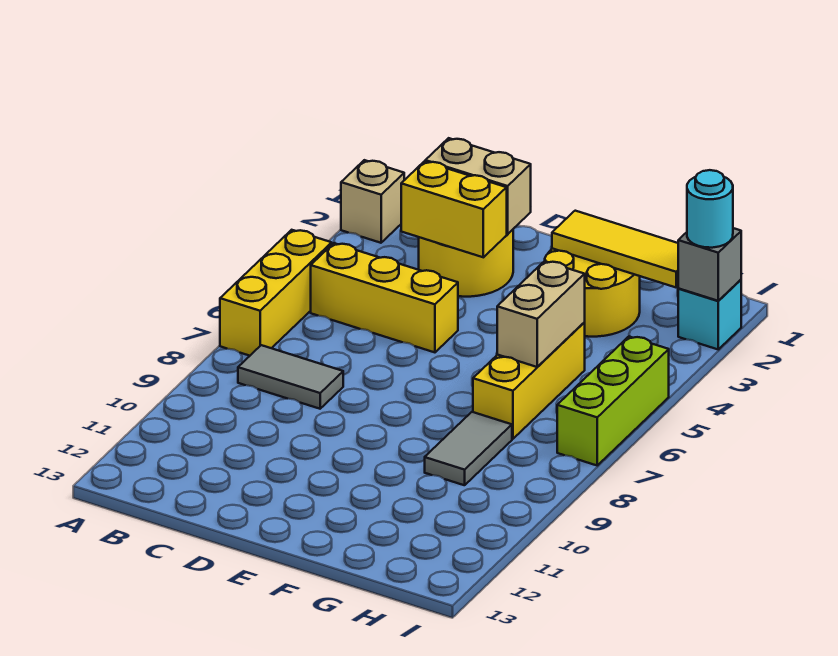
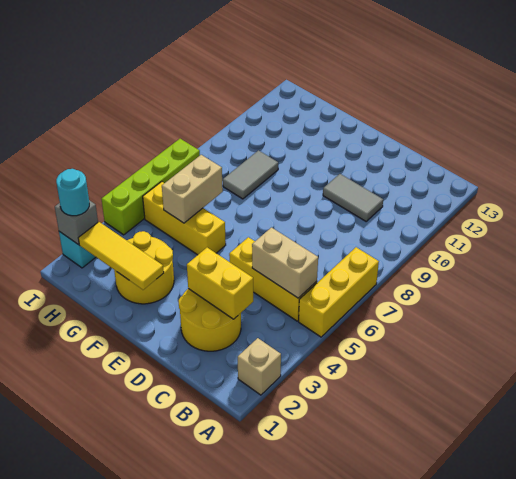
grey tile B8:C8 level 1 -> grey tile C10:D10 level 1
tan brick C2:D2 level 2 -> tan brick B5:C5 level 2
yellow brick G5:G7 level 1 -> yellow brick F5:H5 level 1
lime brick I5:I7 level 1 -> lime brick I4:I7 level 1

